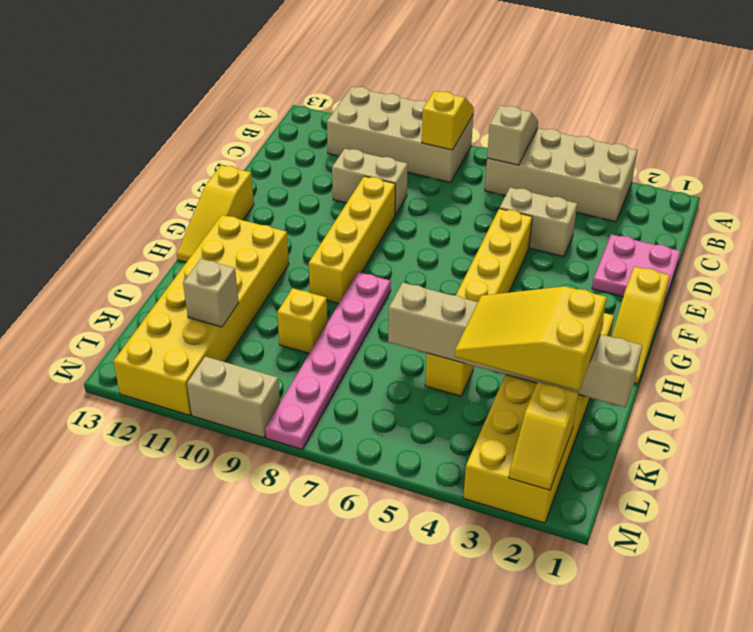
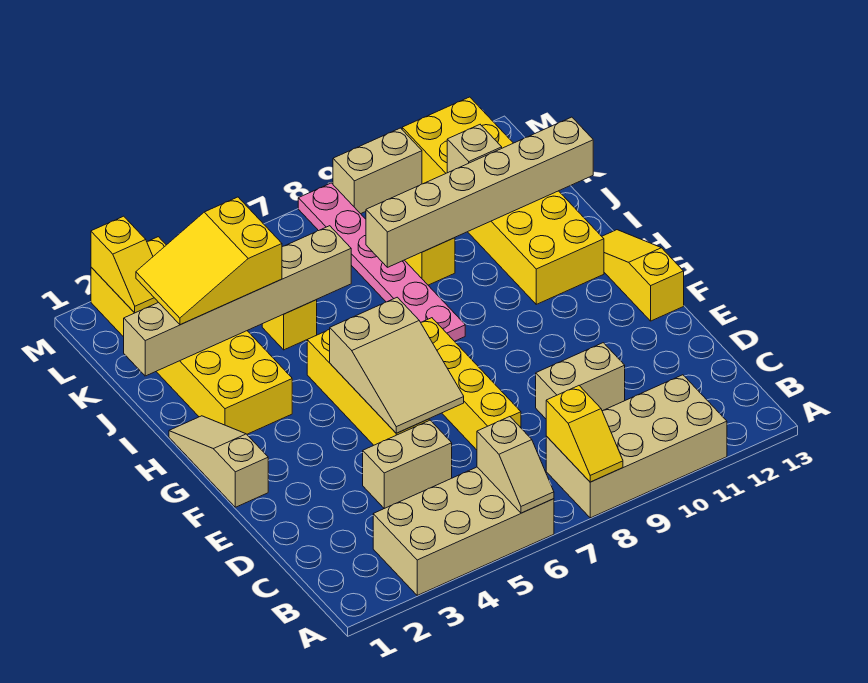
pink plate D1:E2 level 1 -> none
none -> tan slope E5:G6 level 2 top G
yellow brick E9:H9 level 1 -> yellow brick D7:G7 level 1
yellow slope F1:H1 level 1 top F -> tan slope F1:H1 level 1 top F
yellow slope J2:K4 level 3 top 2 -> yellow slope J2:K4 level 3 top 4
none -> tan brick J8:J13 level 2
yellow slope L2:M2 level 2 top L -> yellow slope L2:M2 level 2 top M

